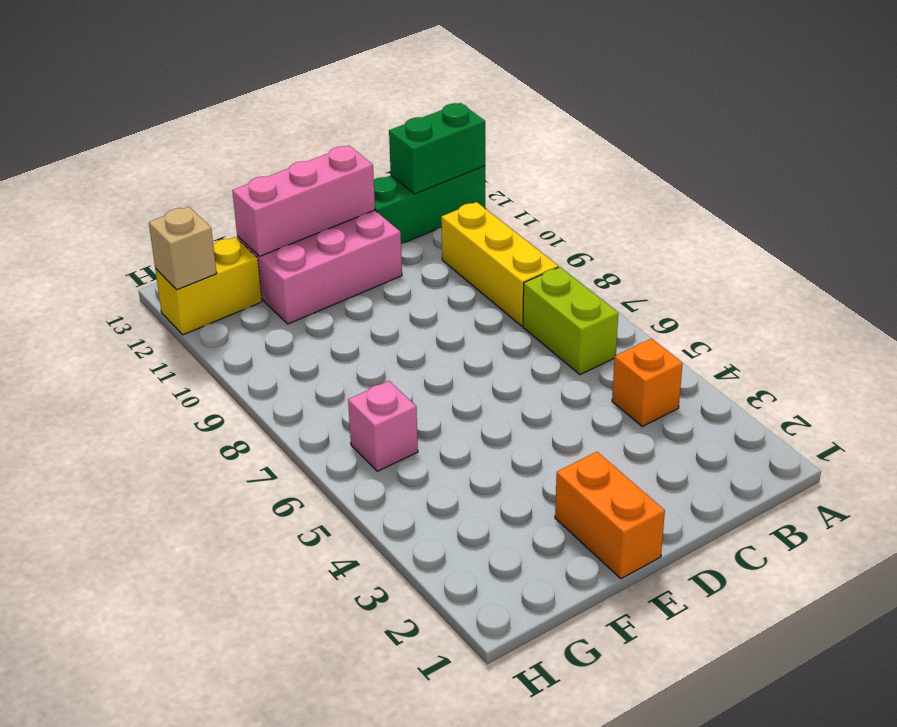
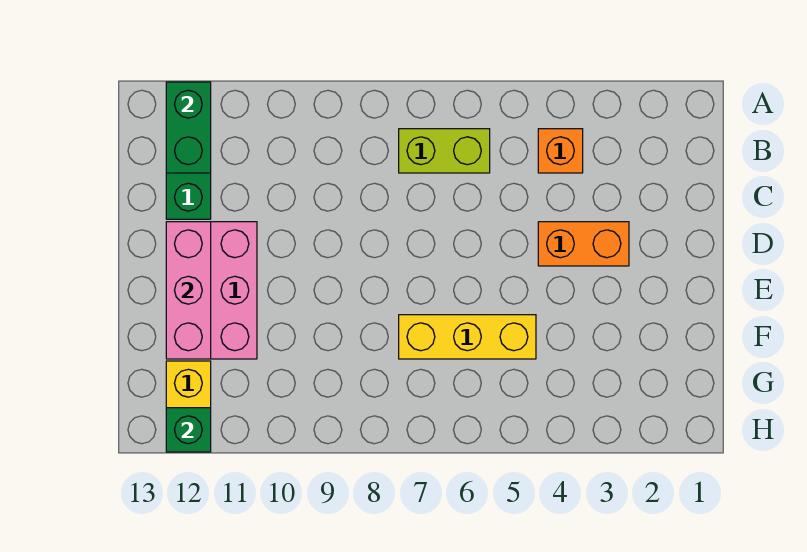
yellow brick B8:B10 level 1 -> yellow brick F5:F7 level 1
orange brick E1:E2 level 1 -> orange brick D3:D4 level 1
pink brick G6 level 1 -> none
tan brick H12 level 2 -> green brick H12 level 2

